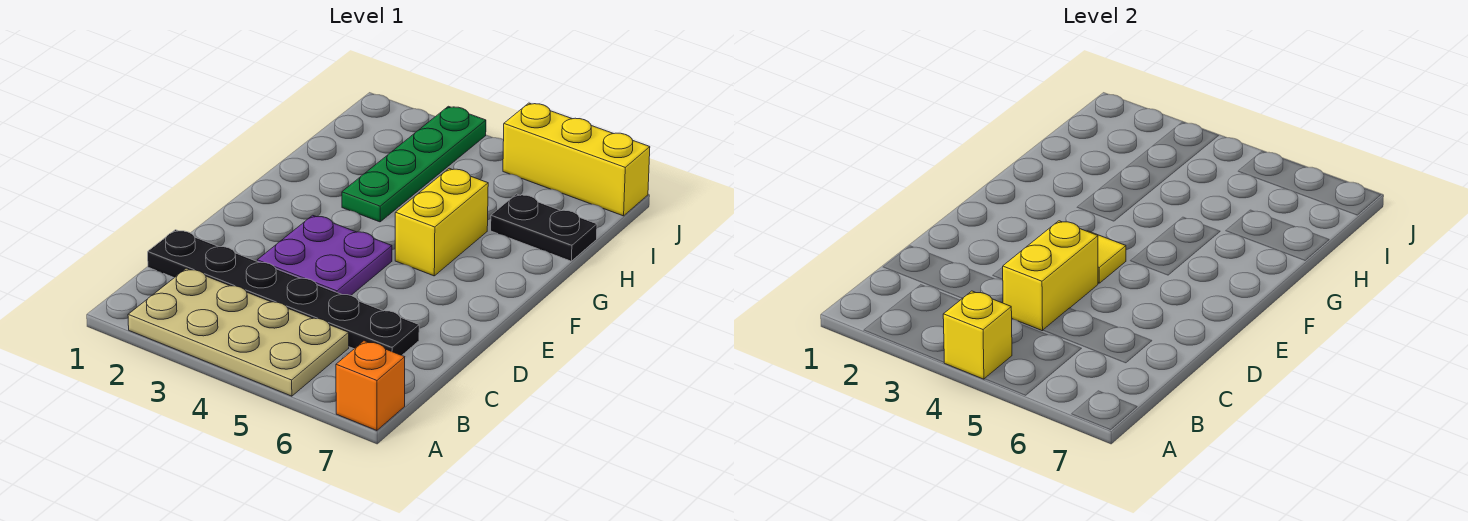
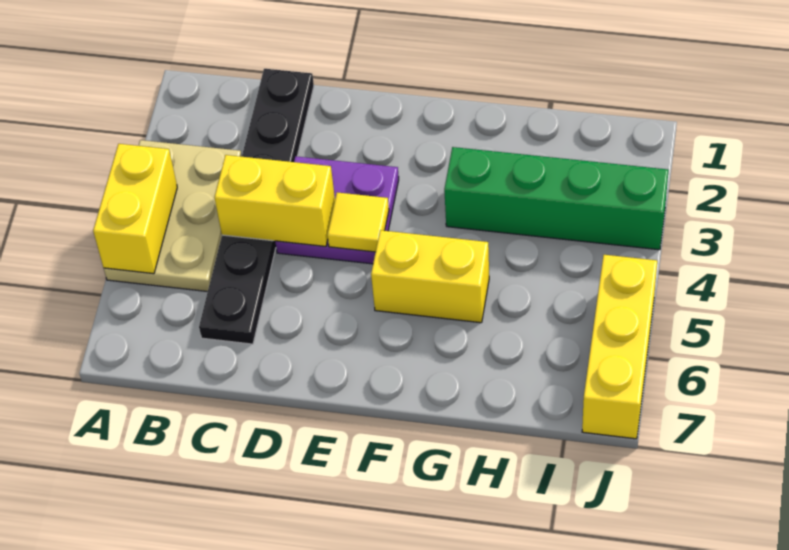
tan plate A2:B5 level 1 -> tan plate A3:B5 level 1
yellow brick A4 level 2 -> yellow brick A4:A5 level 2
orange brick A7 level 1 -> none
green plate G3:J3 level 1 -> green brick G3:J3 level 1
black plate H6:H7 level 1 -> none

